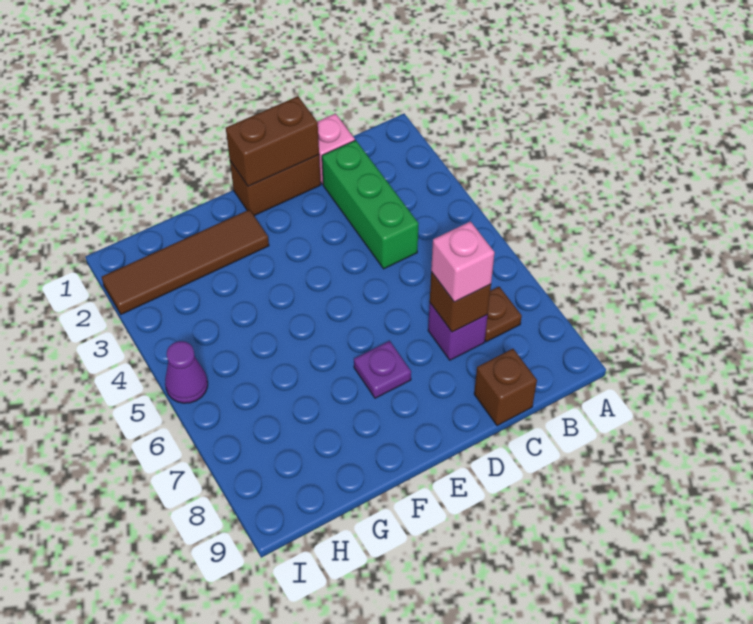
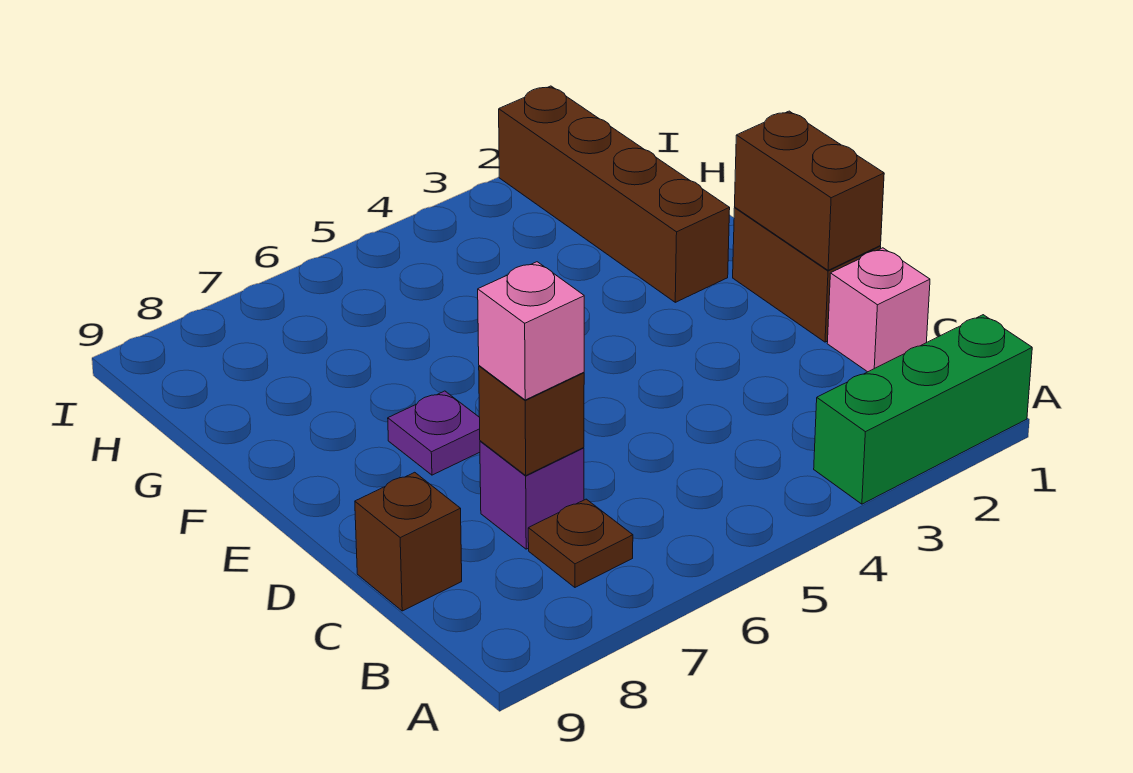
green brick C2:C4 level 1 -> green brick A1:A3 level 1
brown tile F2:I2 level 1 -> brown brick F2:I2 level 1
purple cone I5 level 1 -> none

